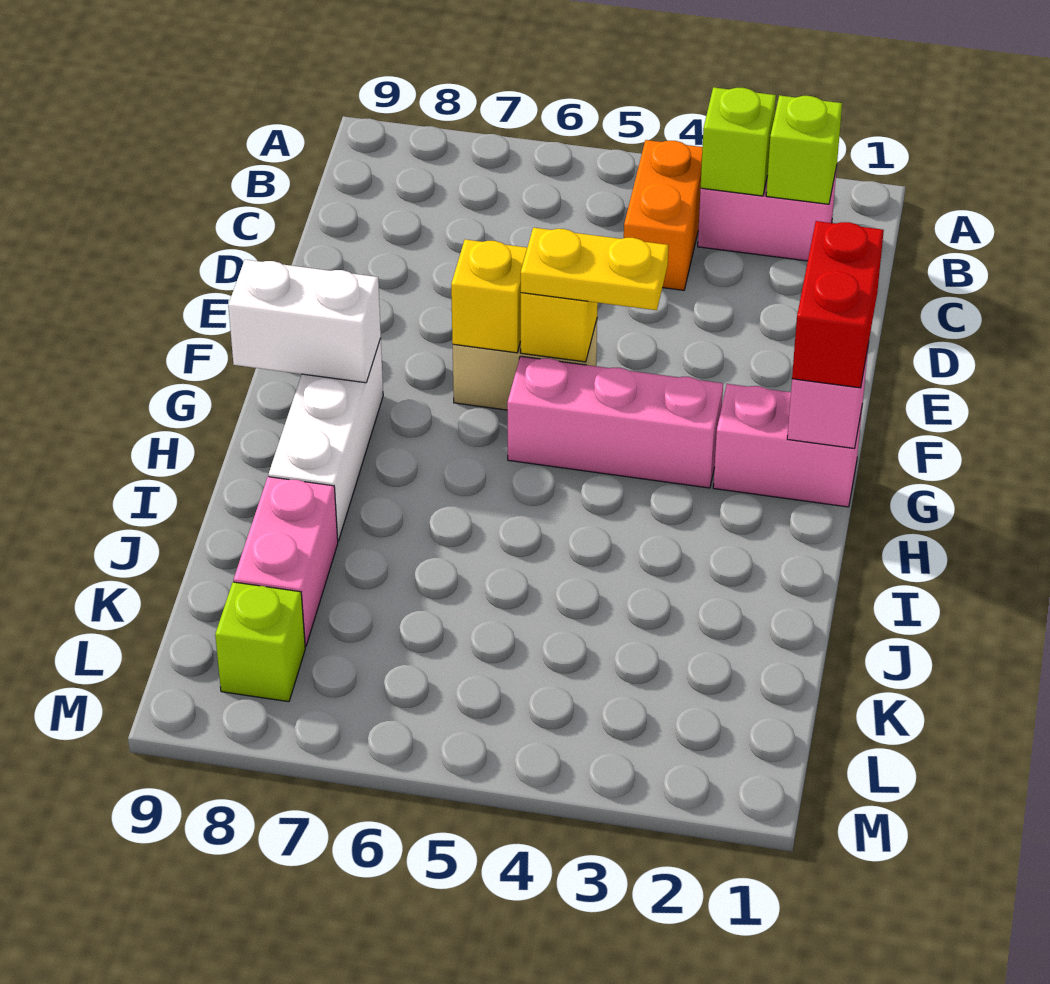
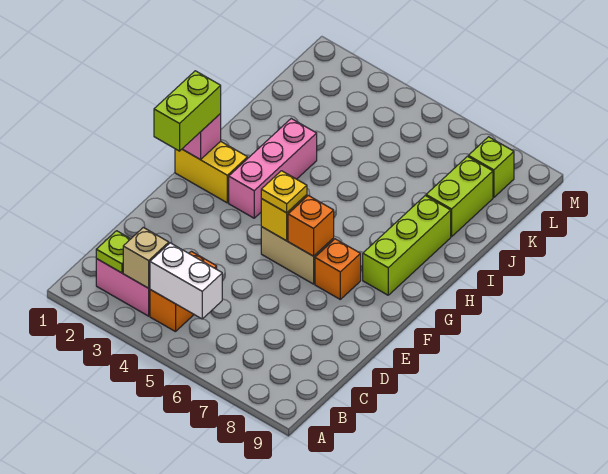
lime brick B2 level 2 -> lime plate B2 level 2
lime brick B3 level 2 -> tan brick B3 level 2
red brick F1:G1 level 3 -> lime brick F1:G1 level 3
yellow plate F4:F5 level 3 -> yellow plate F5 level 3
yellow brick F6 level 2 -> orange brick F6 level 2
none -> orange brick F7 level 1
pink brick G1:G2 level 1 -> yellow brick G1:G2 level 1
pink brick G3:G5 level 1 -> pink brick G3:I3 level 1
white brick G8:I8 level 1 -> lime brick G8:I8 level 1
white brick G8:G9 level 2 -> white brick B4:B5 level 2
pink brick J8:K8 level 1 -> lime brick J8:K8 level 1

